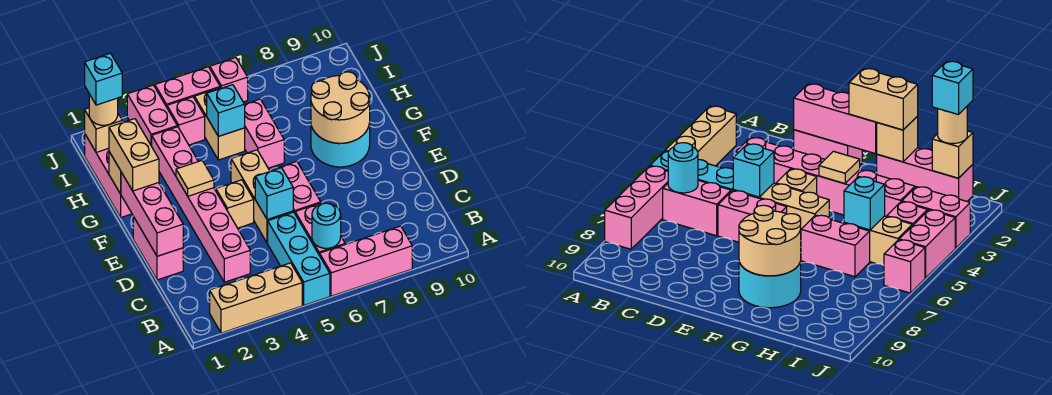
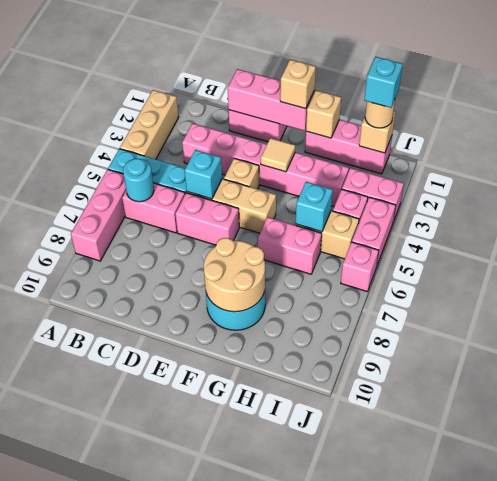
tan brick F1:G1 level 3 -> tan brick F1 level 3

